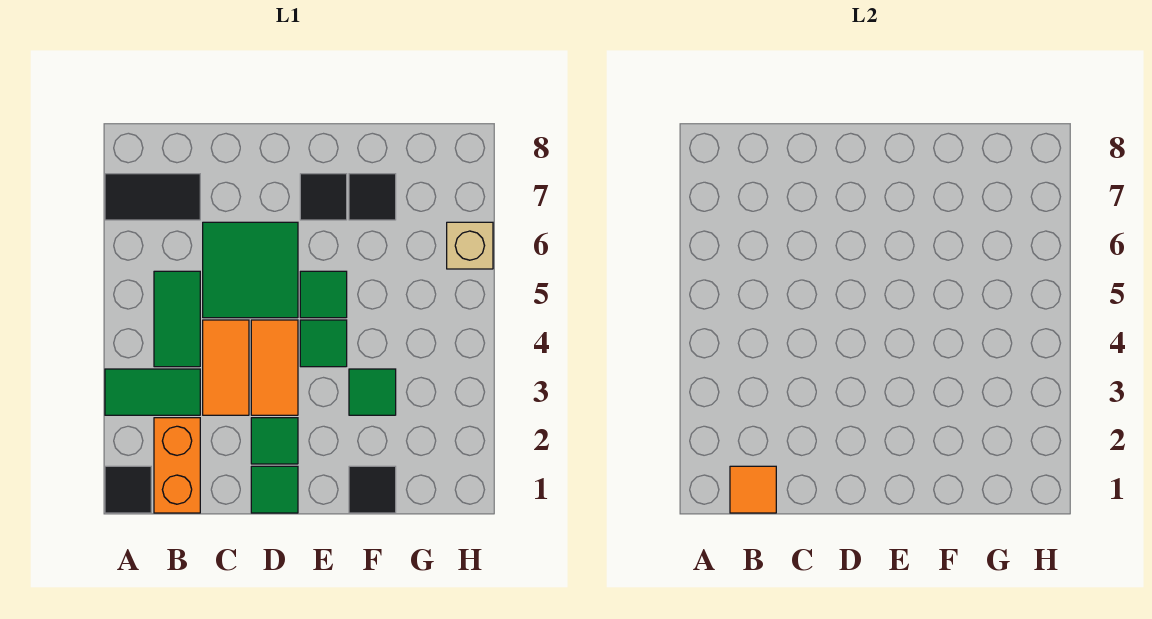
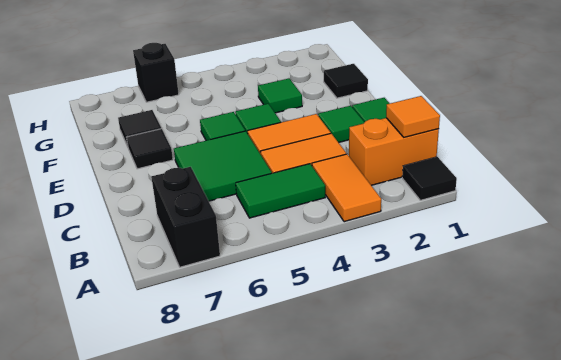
green tile A3:B3 level 1 -> orange tile A3:B3 level 1
black tile A7:B7 level 1 -> black brick A7:B7 level 1
tan brick H6 level 1 -> black brick H6 level 1

